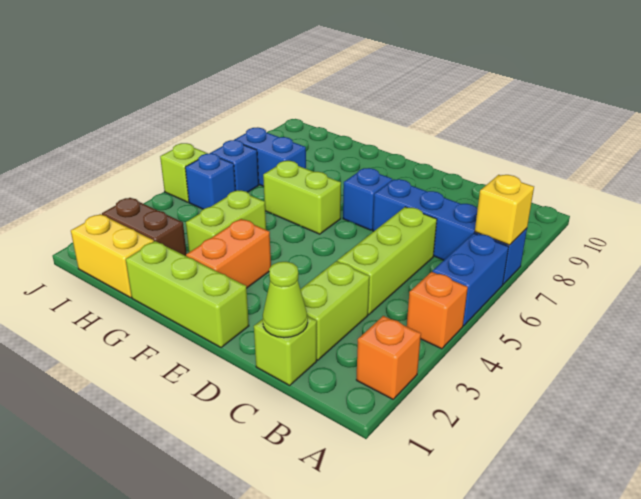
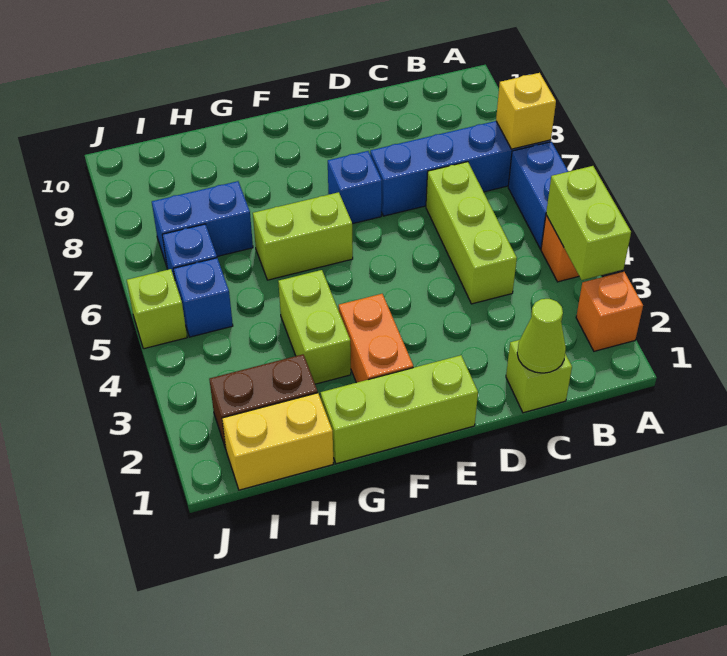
lime brick C2:C3 level 1 -> lime brick A3:A4 level 2

